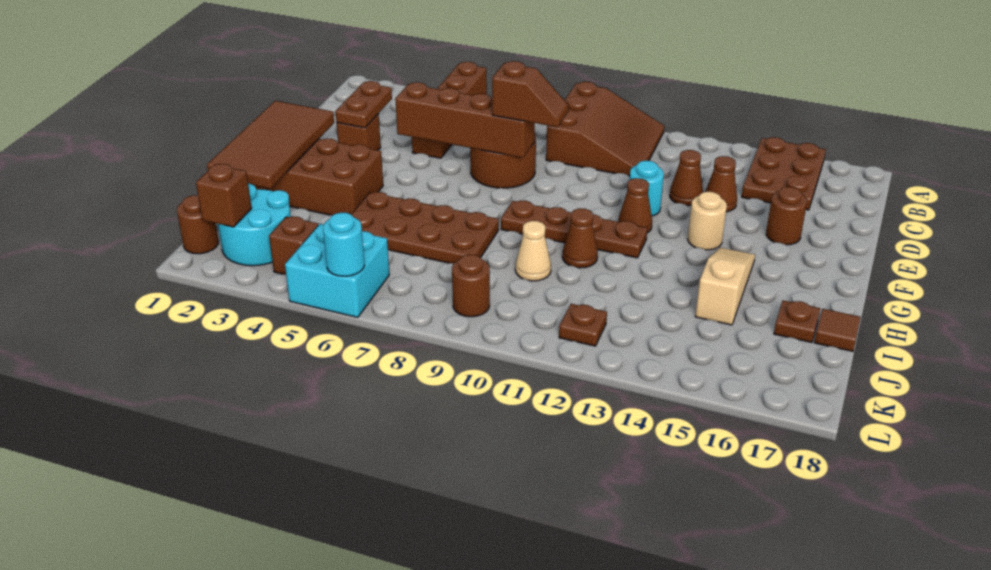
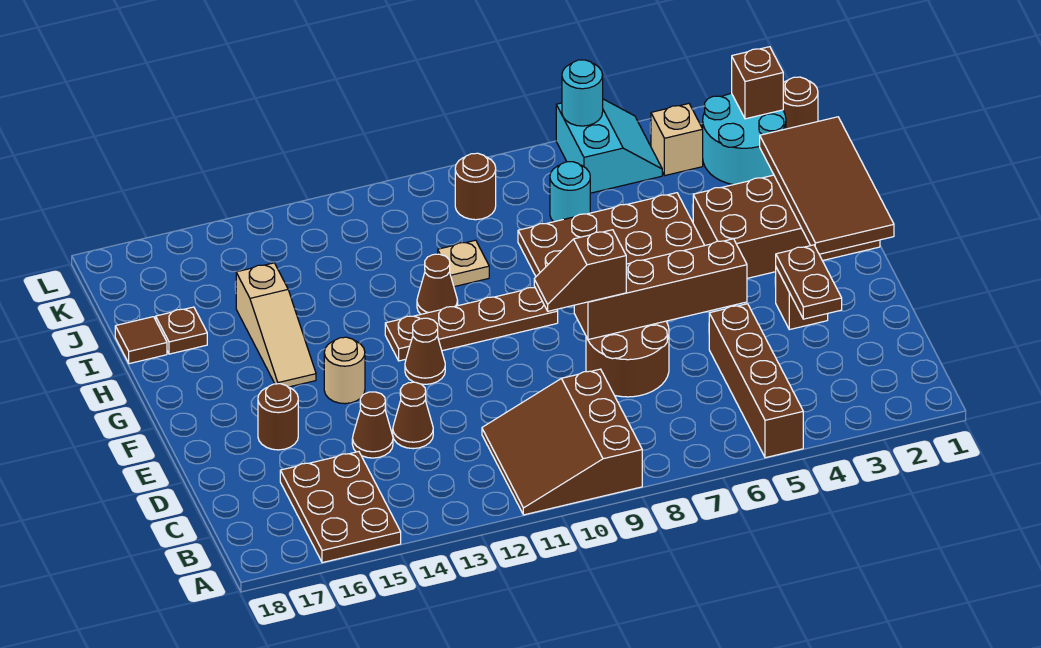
cyan round brick E12 level 1 -> cyan round brick J7 level 1
tan cone I10 level 1 -> tan plate I10 level 1
brown brick K4 level 1 -> tan brick K4 level 1
cyan brick K5:L6 level 1 -> cyan slope K5:L6 level 1 top 6
brown plate K12 level 1 -> none

